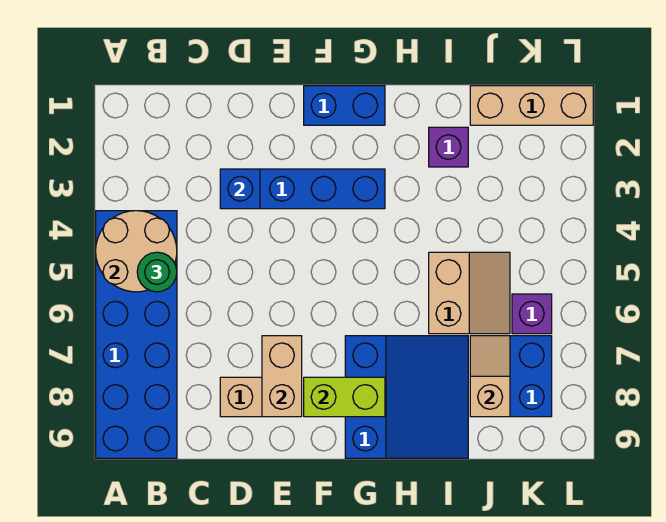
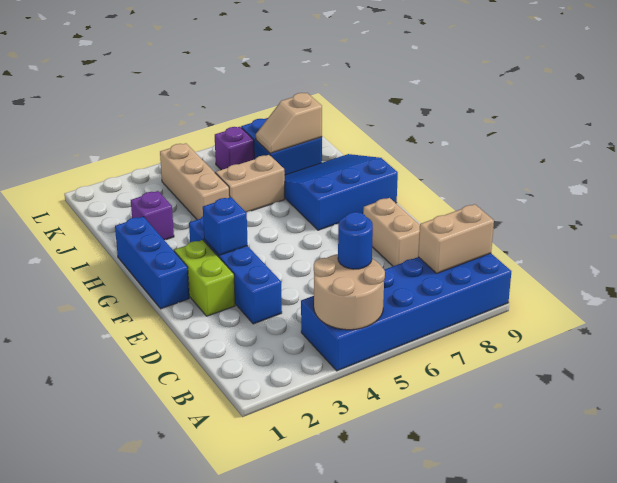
green round brick B5 level 3 -> blue round brick B5 level 3
blue brick D3 level 2 -> blue brick F3 level 2
tan brick E7:E8 level 2 -> tan brick B8:B9 level 2
blue brick F1:G1 level 1 -> blue brick F1:H1 level 1
lime brick F8:G8 level 2 -> lime brick E2:F2 level 1
tan brick J1:L1 level 1 -> tan brick I4:K4 level 1

